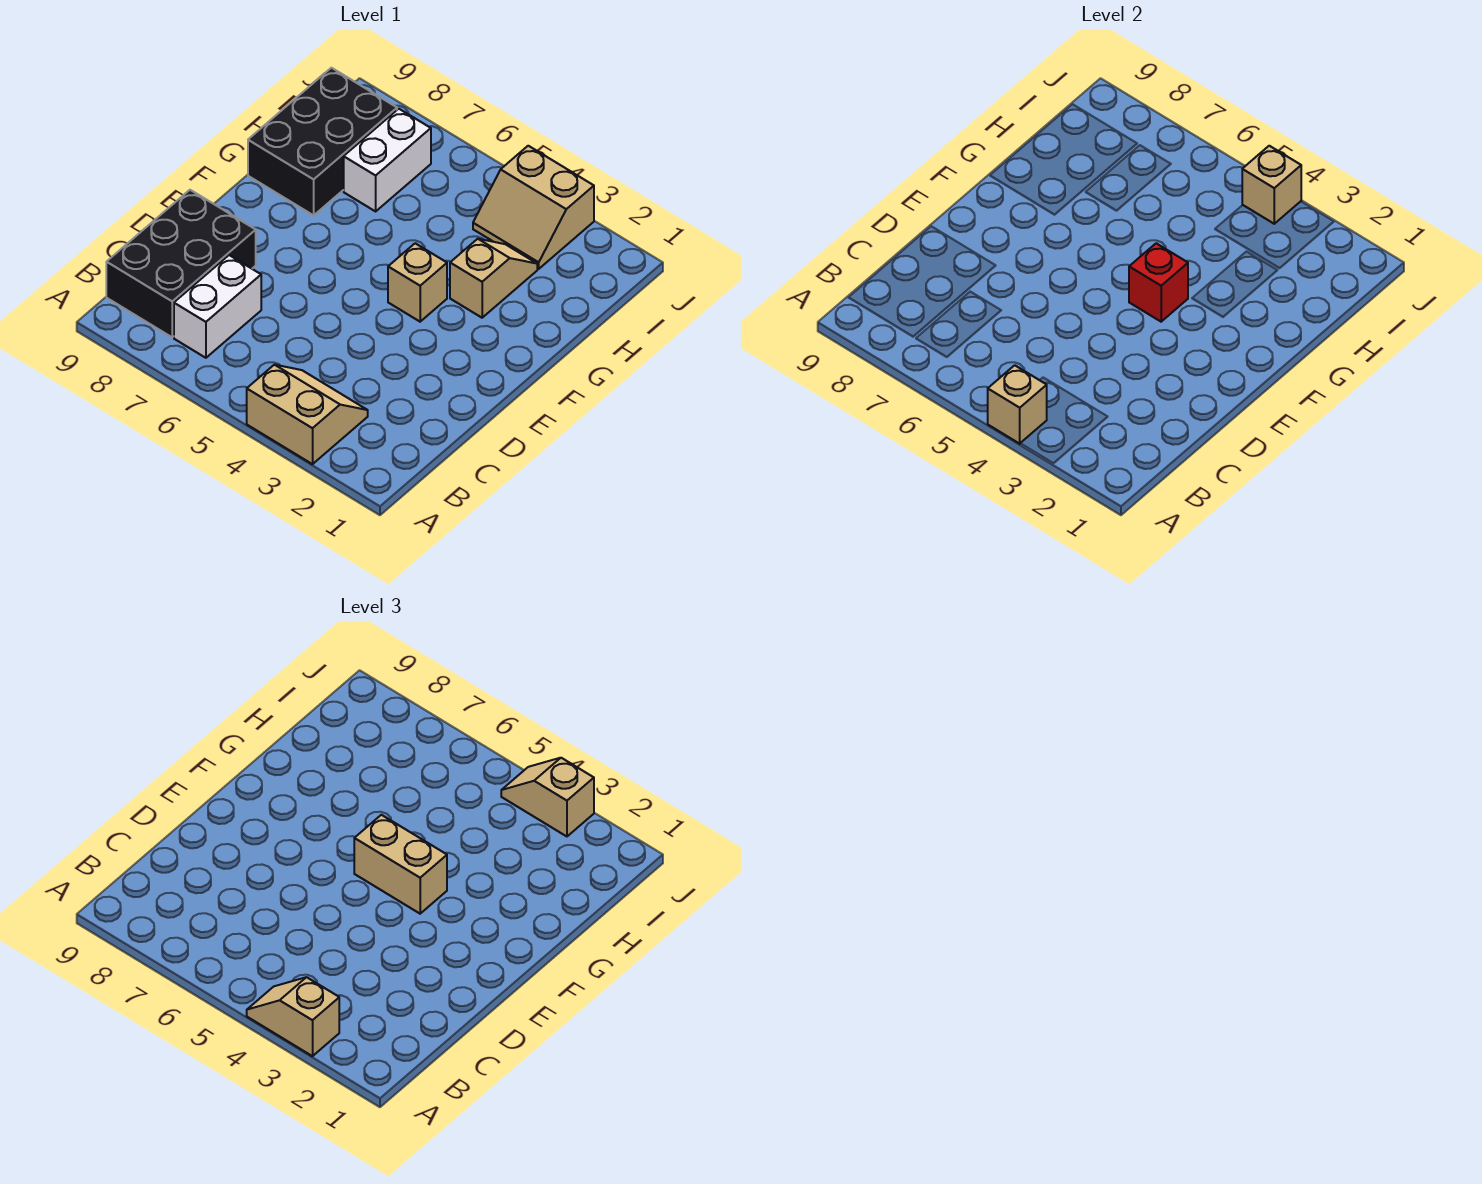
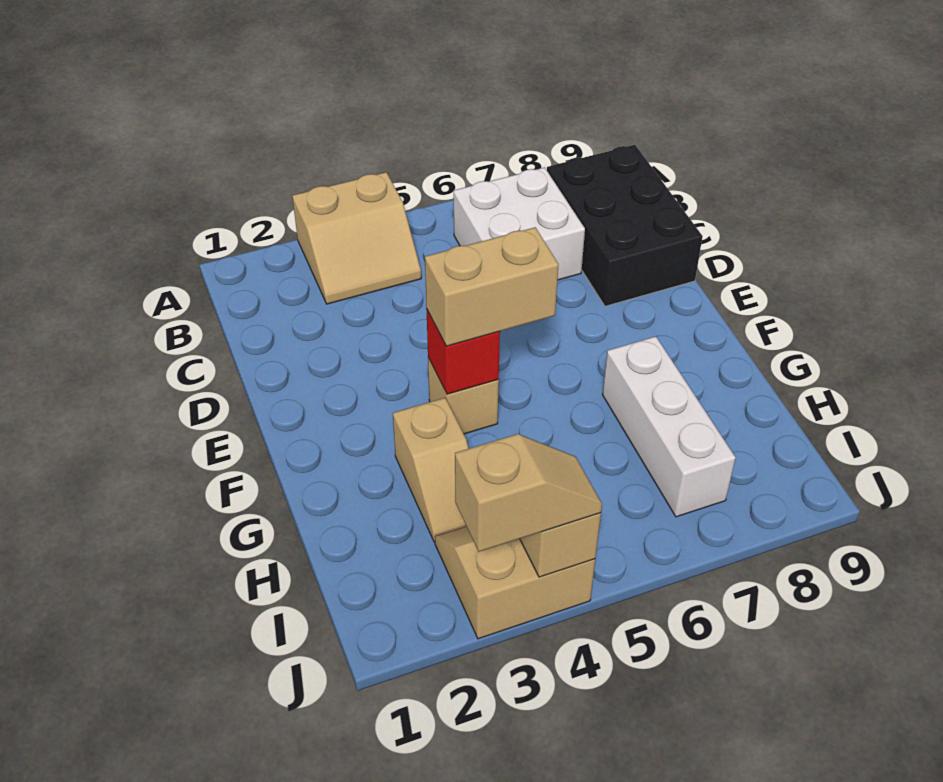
tan slope A3:A4 level 3 top 3 -> none
tan brick A4 level 2 -> none
white brick B7:C7 level 1 -> white brick B6:C7 level 1
black brick G8:I9 level 1 -> none
white brick H7:I7 level 1 -> white brick G7:I7 level 1

